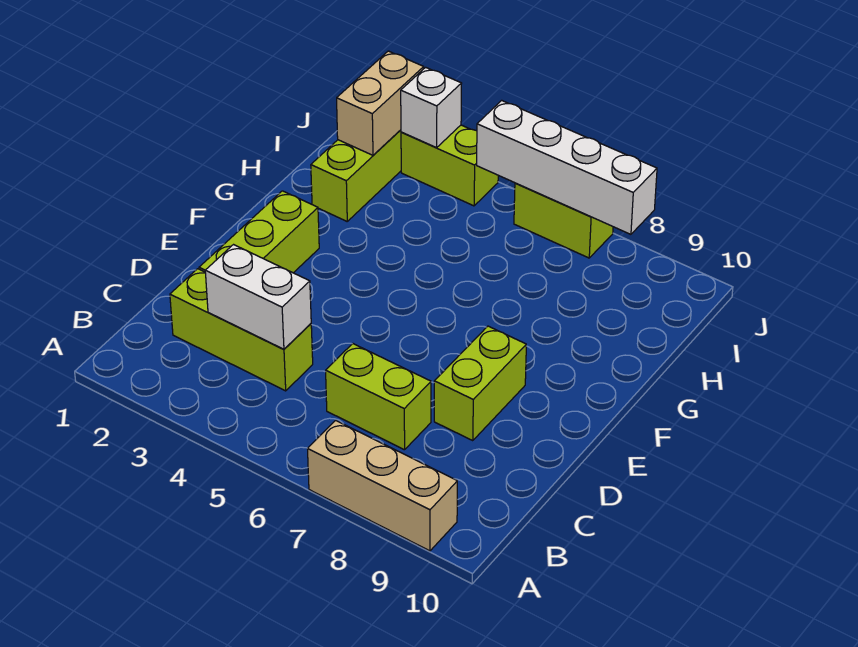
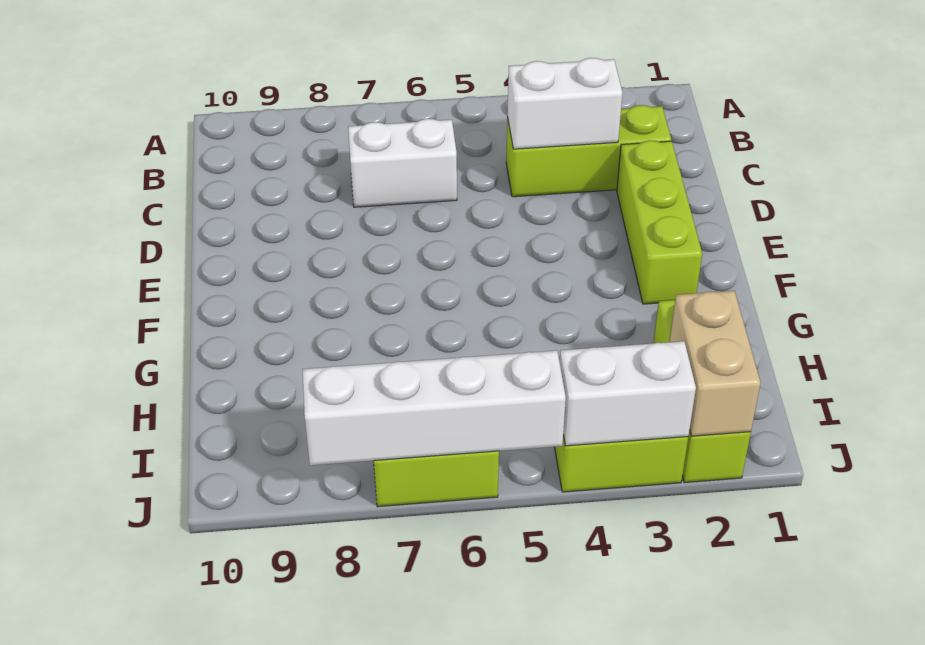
tan brick A7:A9 level 1 -> none
lime brick C6:C7 level 1 -> white brick C6:C7 level 1
lime brick D8:E8 level 1 -> none
white brick J3 level 2 -> white brick J3:J4 level 2

